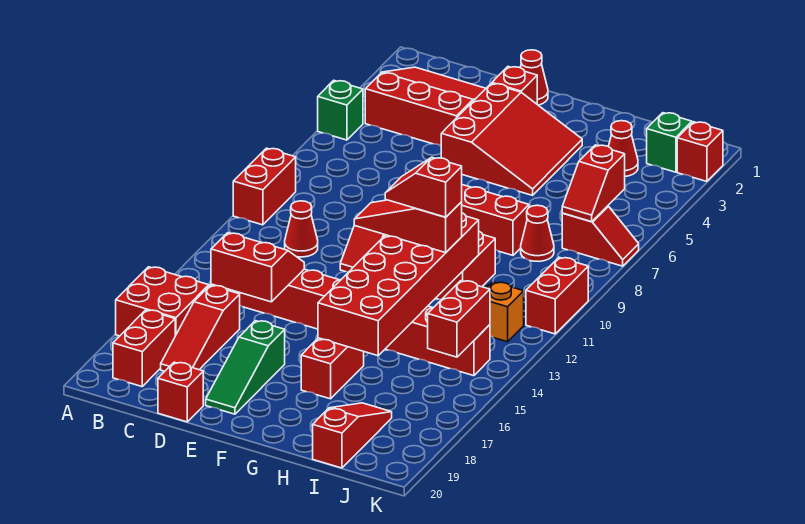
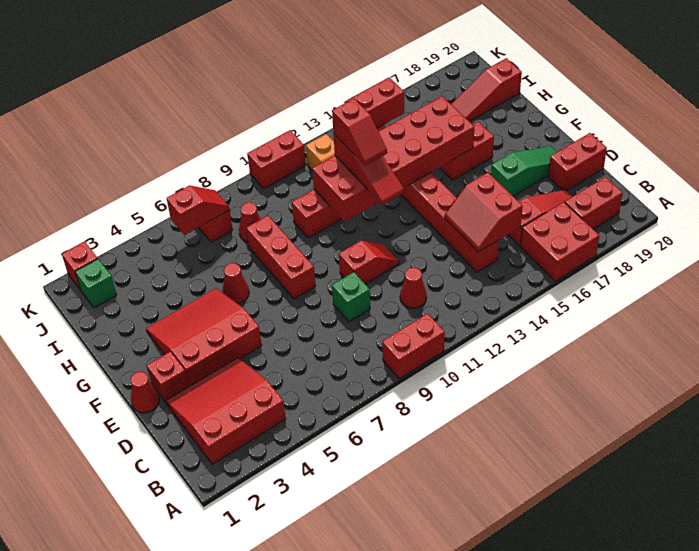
green brick A5 level 1 -> green brick D9 level 1
red slope B2:D4 level 1 top 4 -> red slope B2:D4 level 1 top B
red brick D20 level 1 -> red brick D19:D20 level 1
red cone I3 level 1 -> red cone G6 level 1

